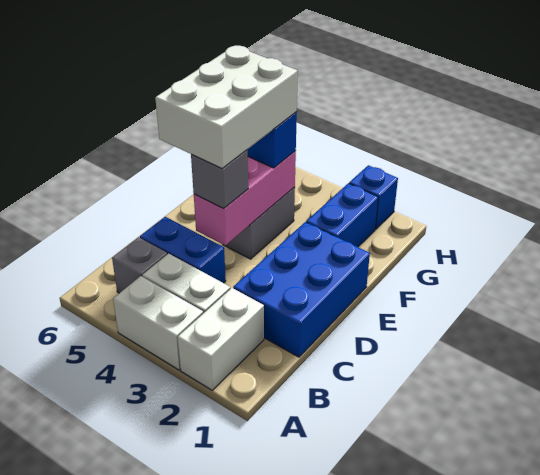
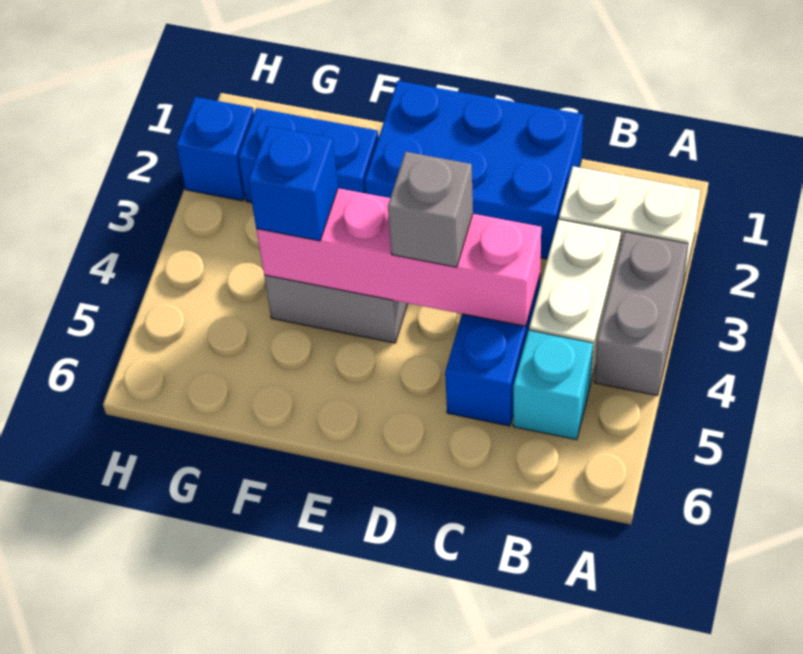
white brick A3:A4 level 1 -> grey brick A3:A4 level 1
grey brick B5 level 1 -> cyan brick B5 level 1
pink brick D4:F4 level 2 -> pink brick C4:F4 level 2
white brick D4:F5 level 4 -> none

